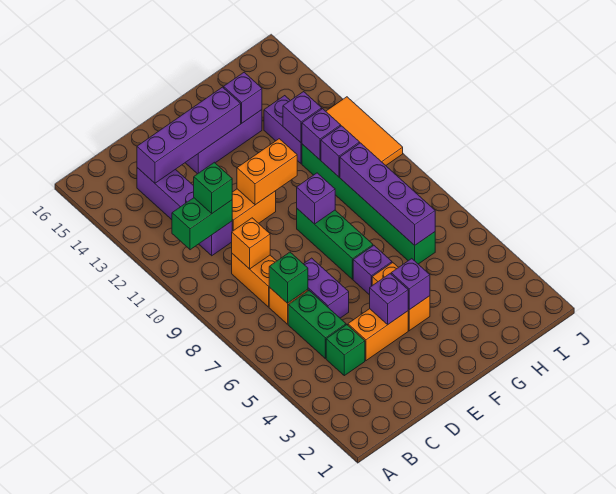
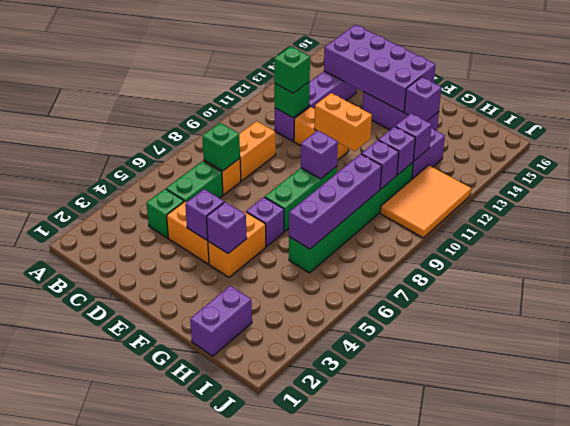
green brick B11:C11 level 2 -> green brick C11 level 2
orange brick C9 level 2 -> none
purple brick C14:F14 level 2 -> purple brick C14:F15 level 2
purple brick D6:D7 level 1 -> purple brick H1:H2 level 1

